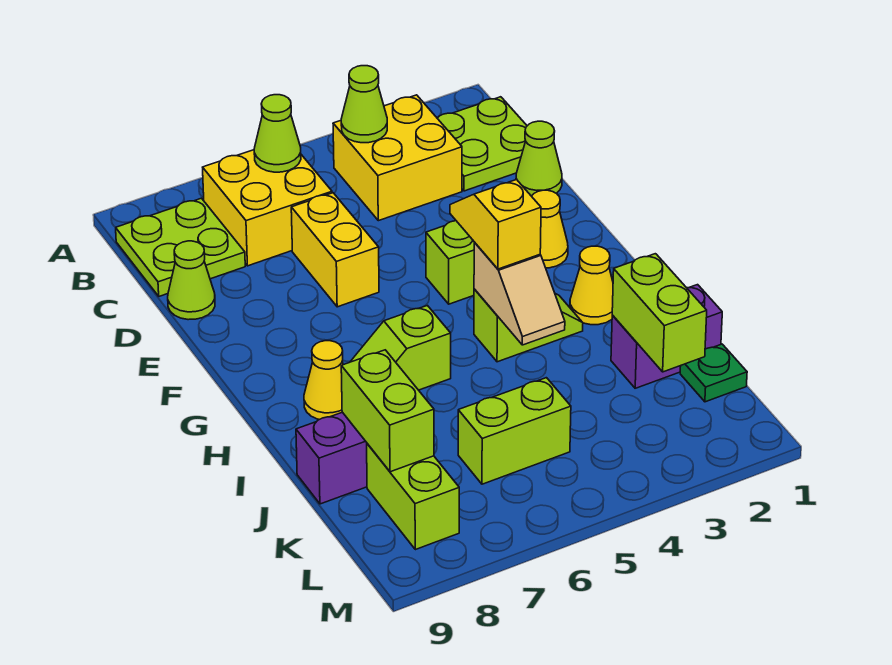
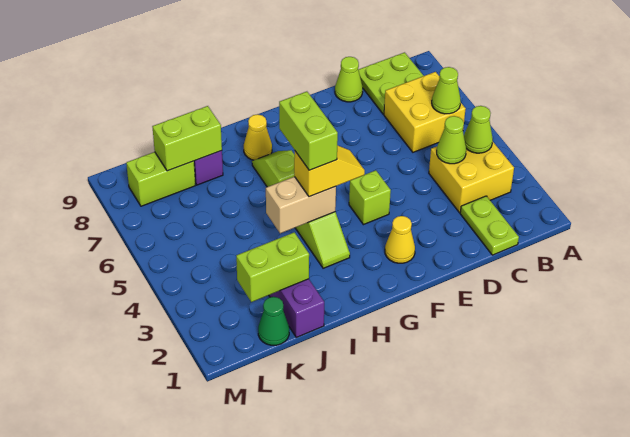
lime plate B1:C2 level 1 -> lime plate C1:C2 level 1
lime cone D1 level 1 -> lime cone C4 level 2
yellow brick D6:E6 level 1 -> none
yellow cone H2 level 1 -> none
tan slope H4:I4 level 2 top H -> tan brick H4:I4 level 2
green plate K1 level 1 -> green cone K1 level 1
lime brick K5:K6 level 1 -> lime brick H4:H5 level 4

